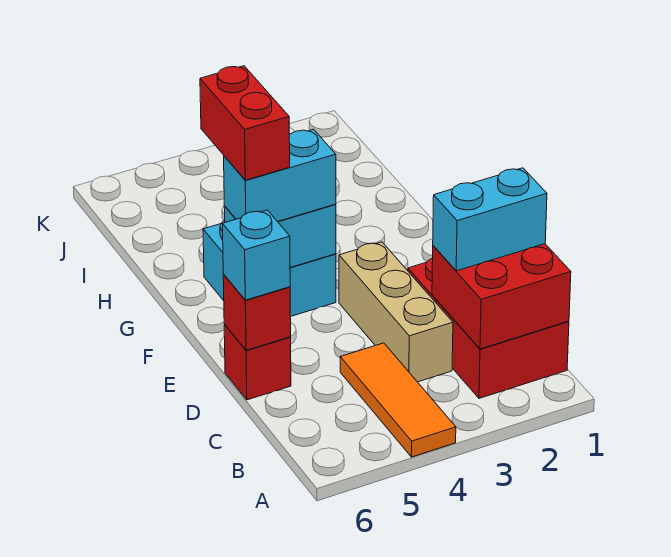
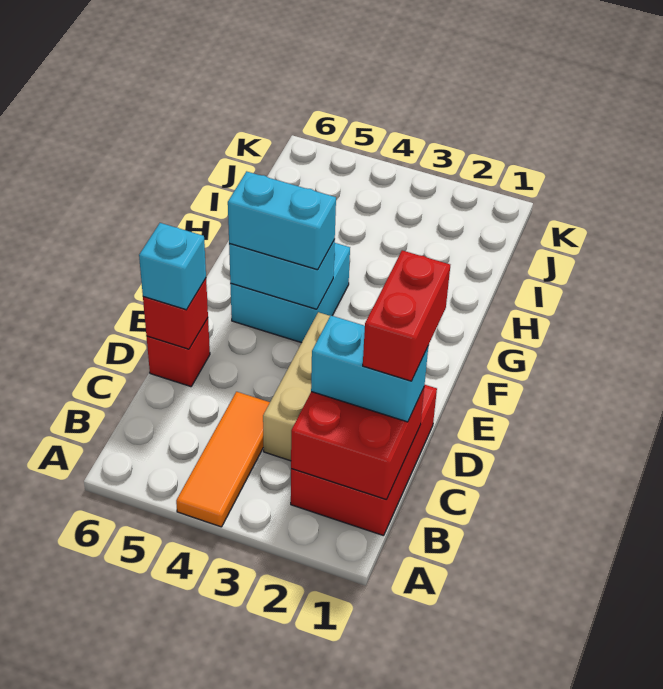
red brick F5:G5 level 4 -> red brick C1:D1 level 4

